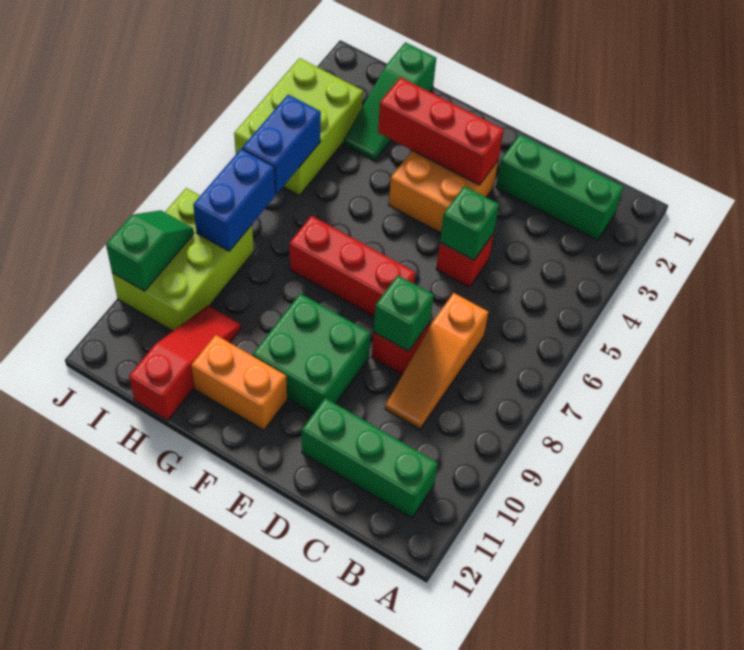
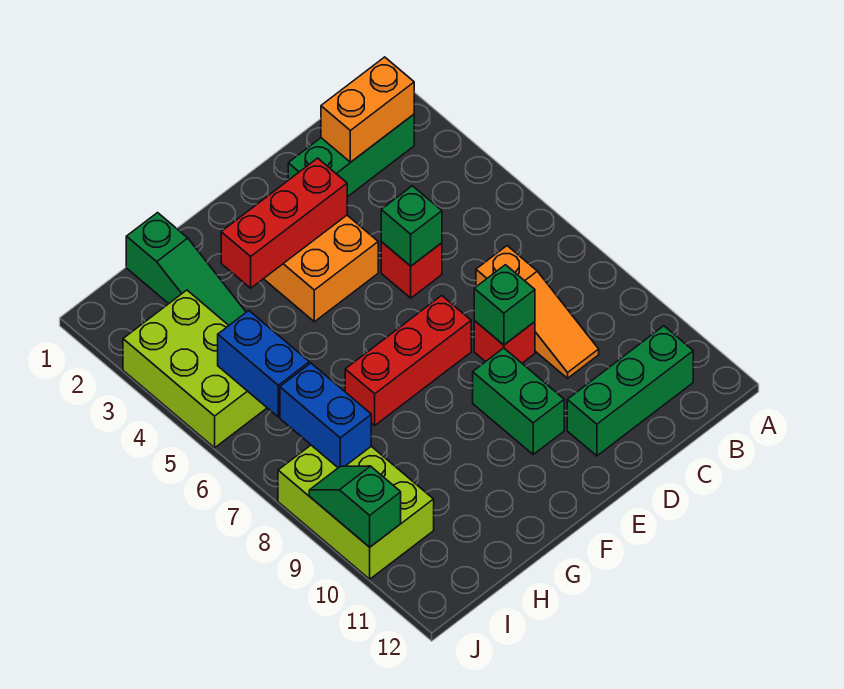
green brick E9:F10 level 1 -> green brick E9:E10 level 1
orange brick F11:G11 level 1 -> orange brick B2:C2 level 2
red slope H10:H12 level 1 top 12 -> none

